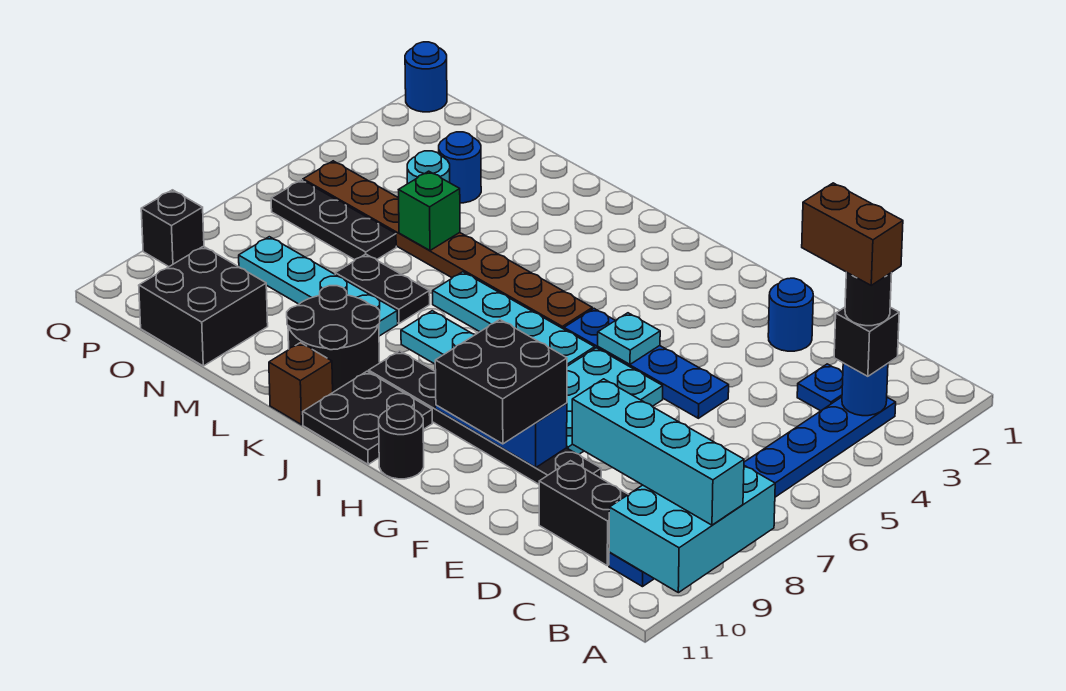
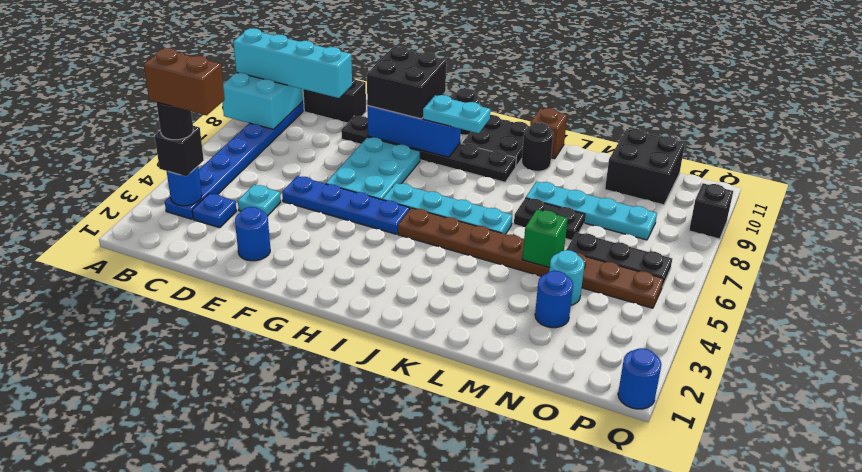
cyan plate G5 level 2 -> cyan plate D4 level 1
black round brick K9:L10 level 1 -> black round brick K10 level 1

